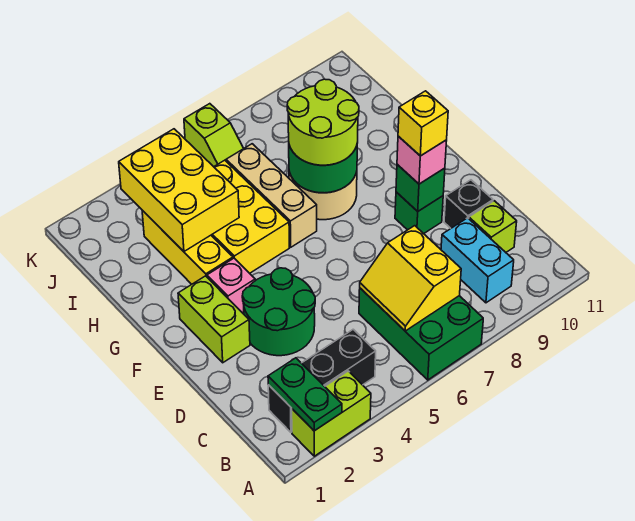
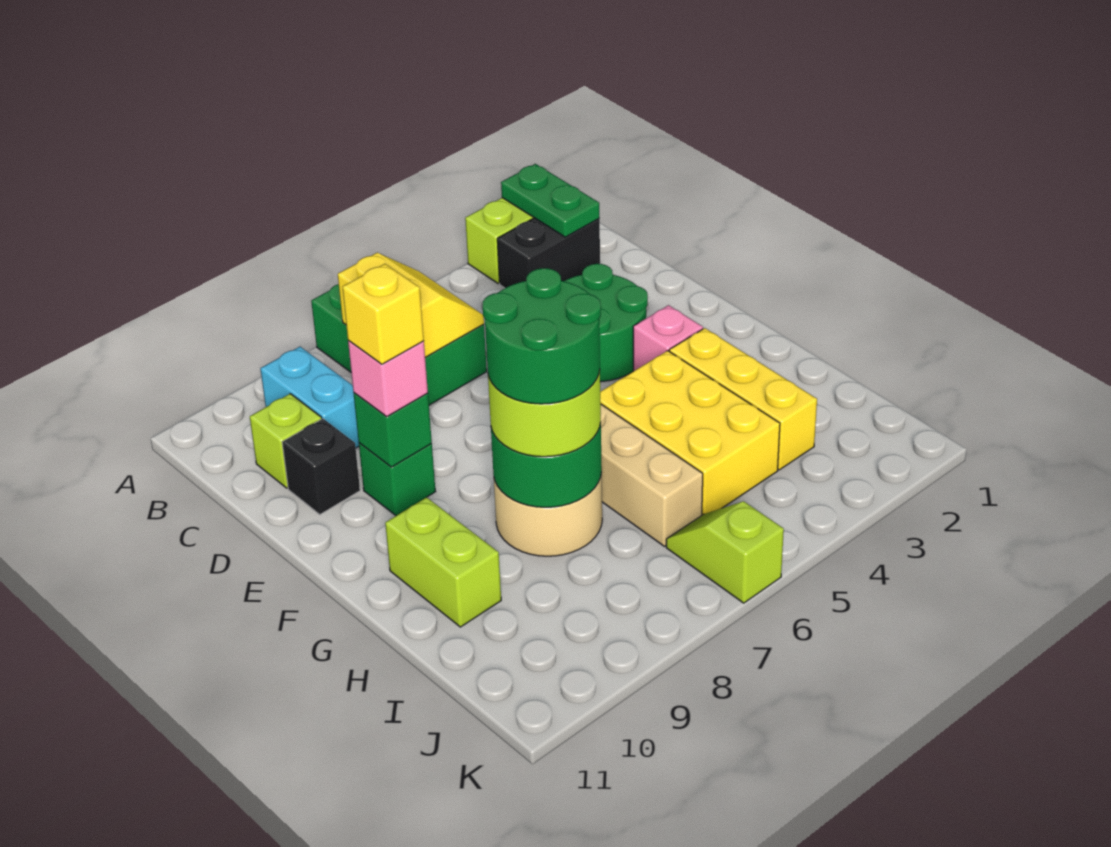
black brick B2:B4 level 1 -> black brick B2:B3 level 1
lime brick E2:F2 level 1 -> lime brick G10:H10 level 1
none -> green round brick G7:H8 level 4
yellow brick H3:J4 level 2 -> none

